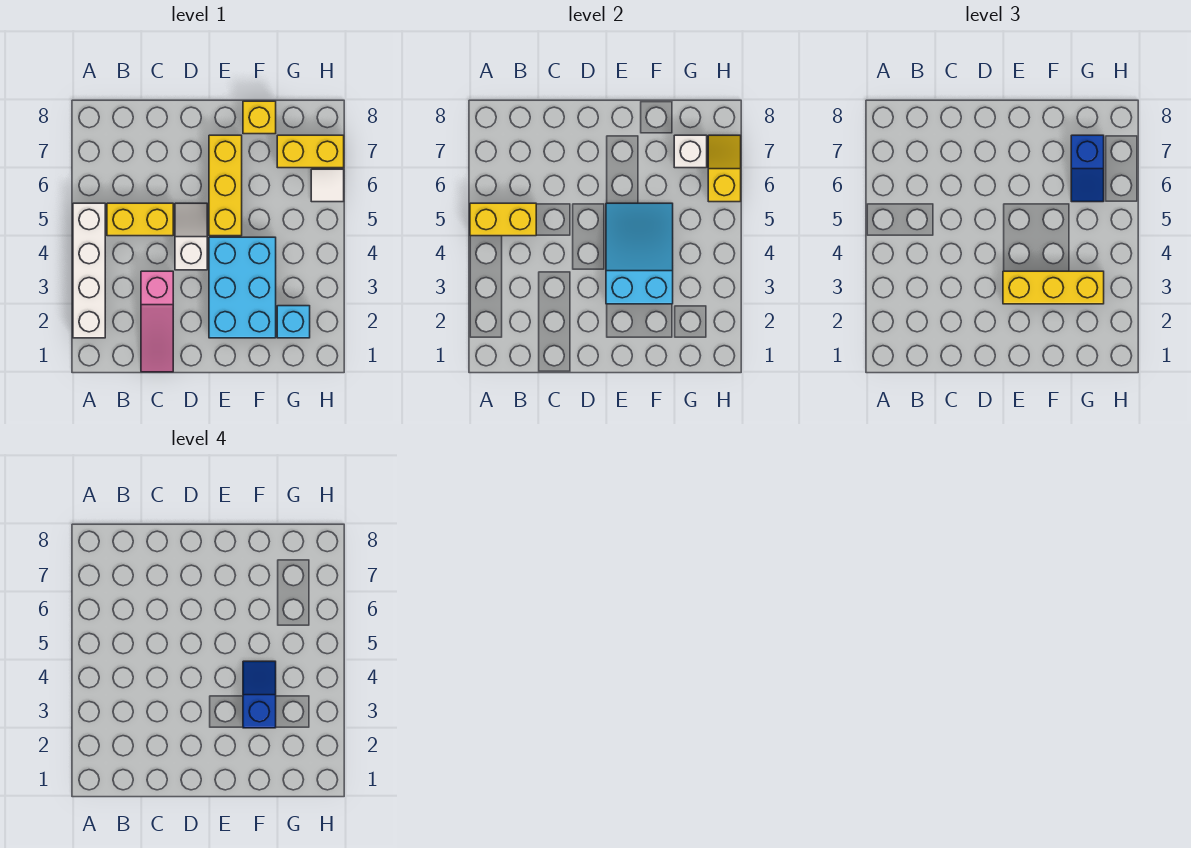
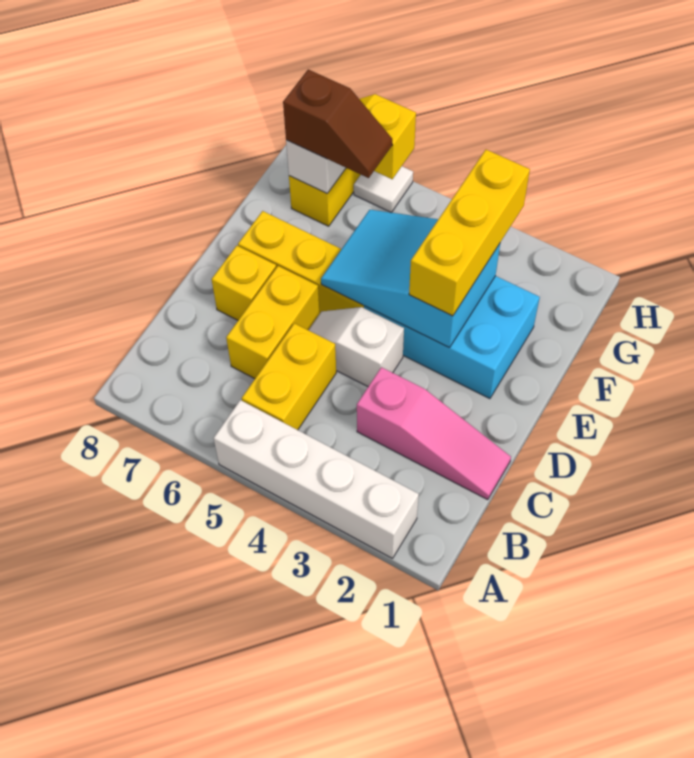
yellow brick A5:B5 level 2 -> yellow brick C6:D6 level 1
blue slope F3:F4 level 4 top 3 -> none
yellow brick F8 level 1 -> yellow brick D7 level 1
cyan brick G2 level 1 -> none
blue slope G6:G7 level 3 top 7 -> brown slope G6:G7 level 3 top 7

